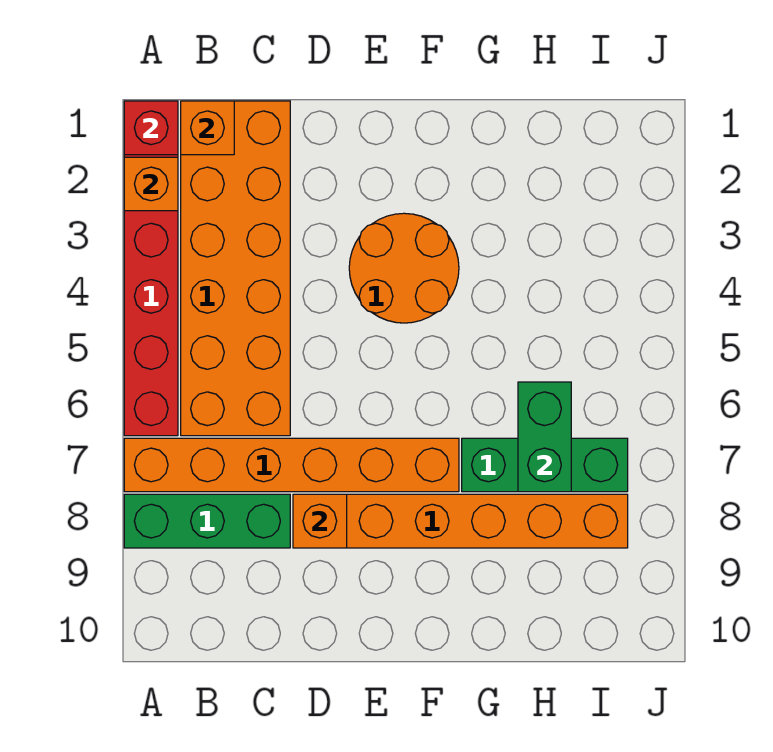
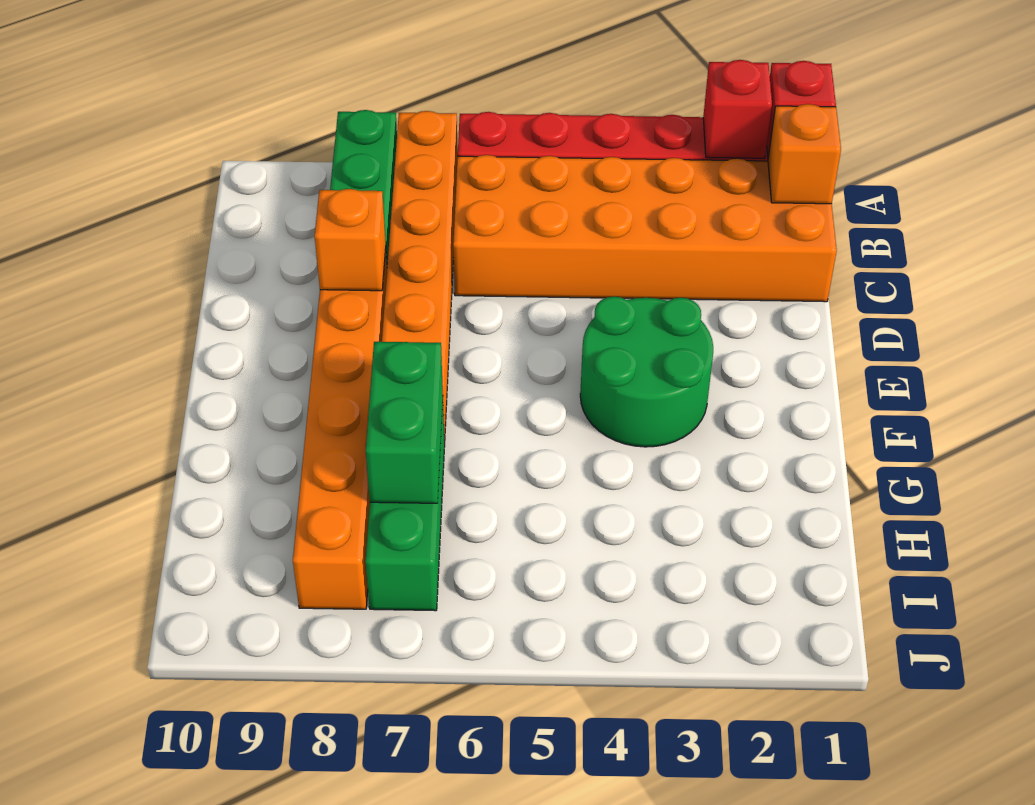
orange brick A2 level 2 -> red brick A2 level 2
orange round brick E3:F4 level 1 -> green round brick E3:F4 level 1
green brick H6:H7 level 2 -> green brick G7:H7 level 2

